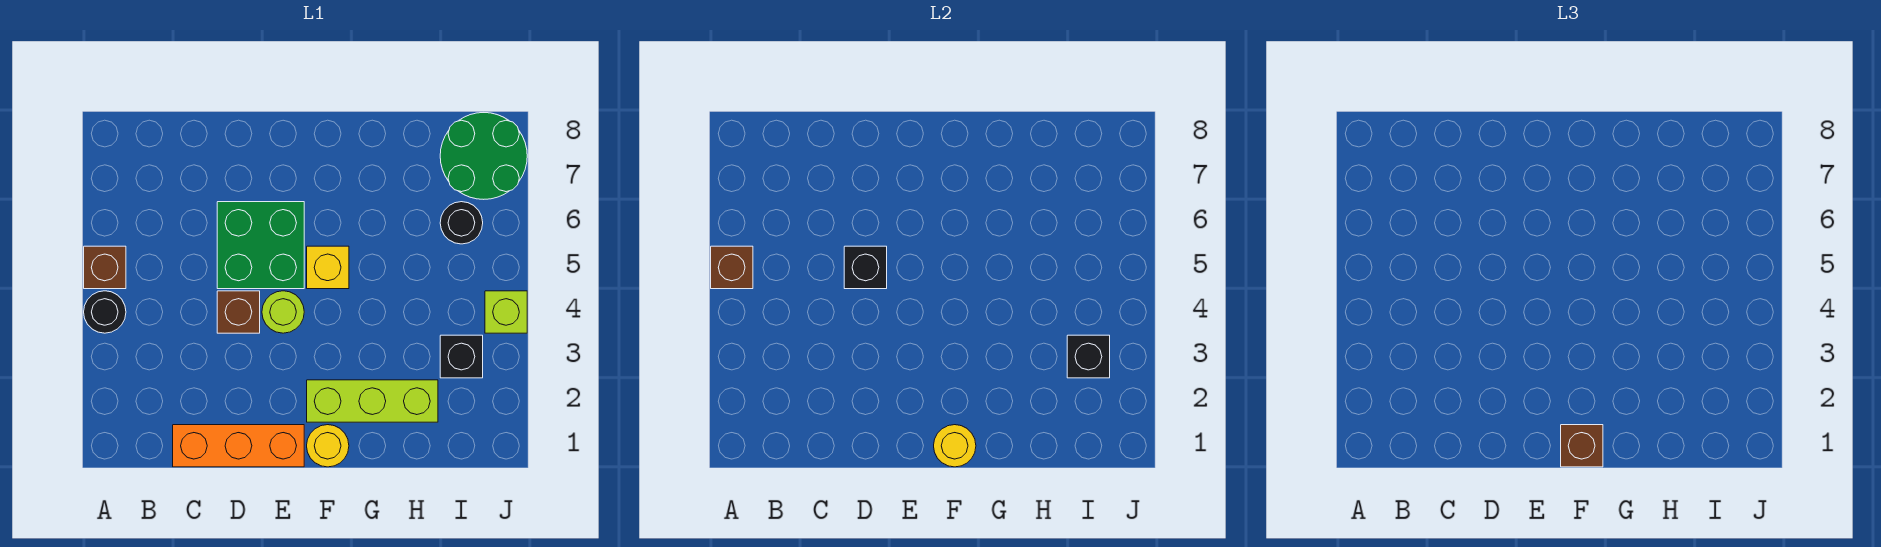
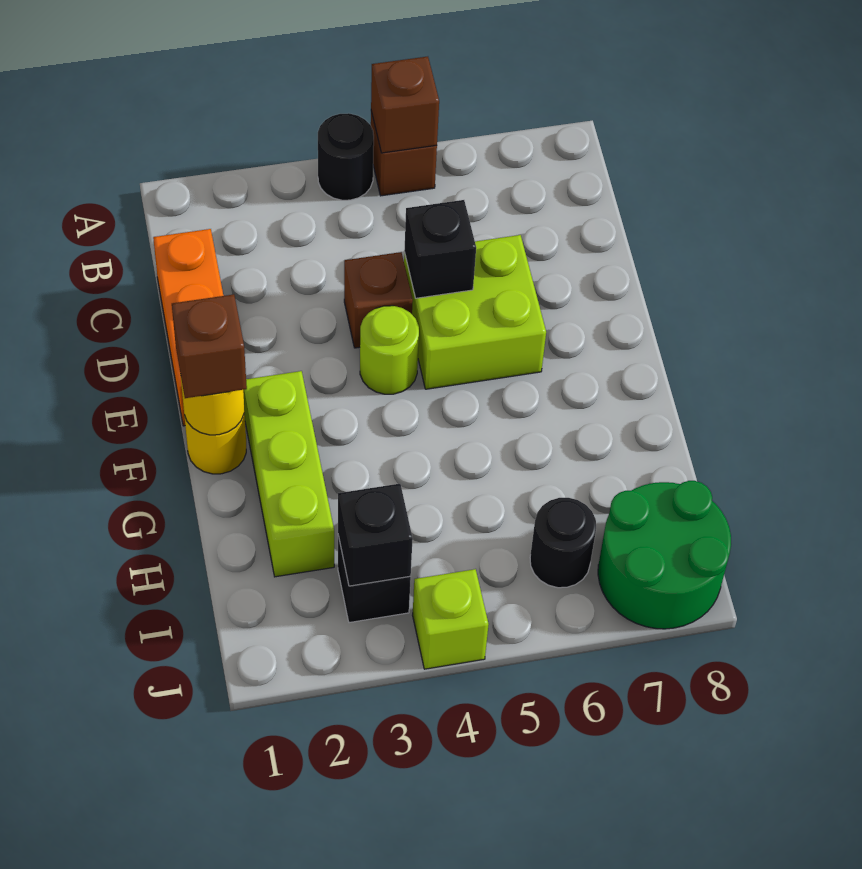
green brick D5:E6 level 1 -> lime brick D5:E6 level 1
yellow brick F5 level 1 -> none

